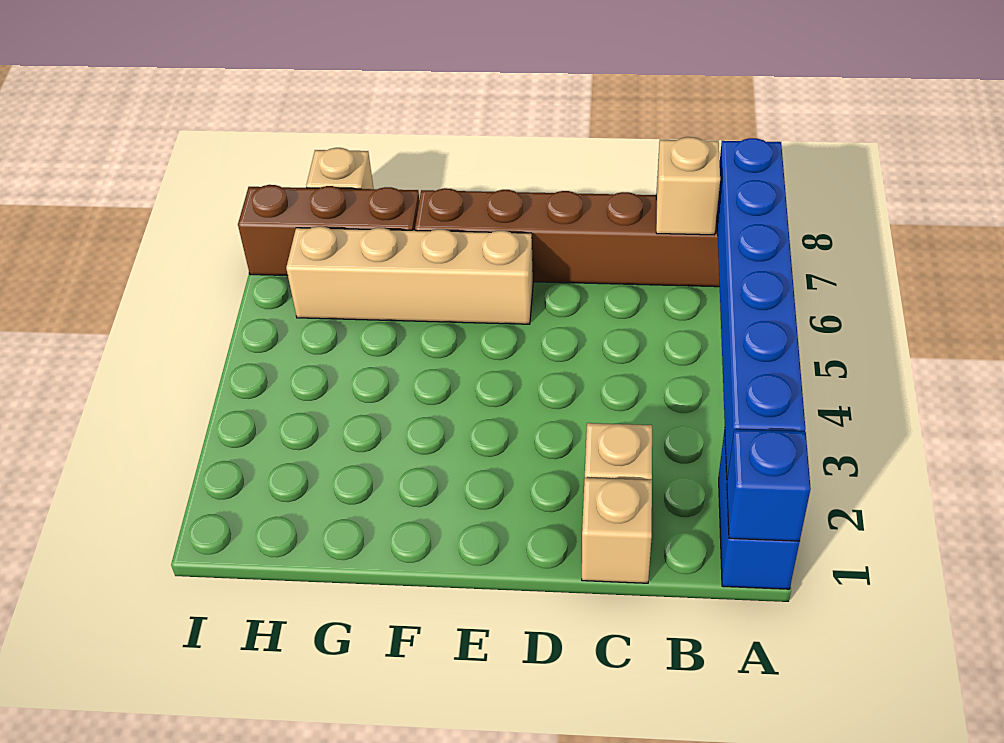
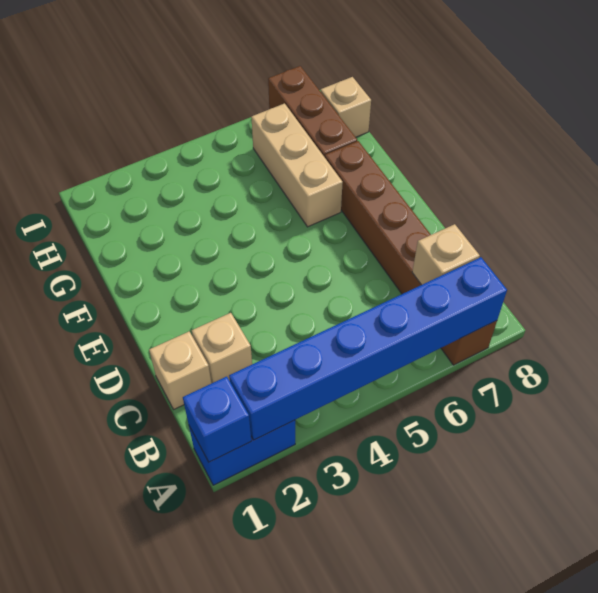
tan brick E6:H6 level 1 -> tan brick F6:H6 level 1

